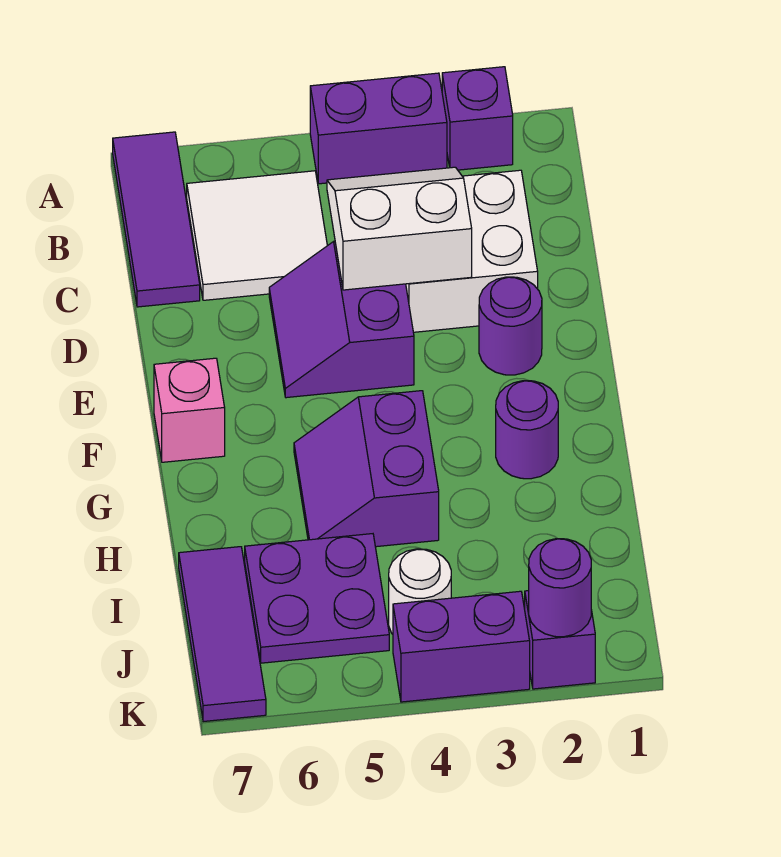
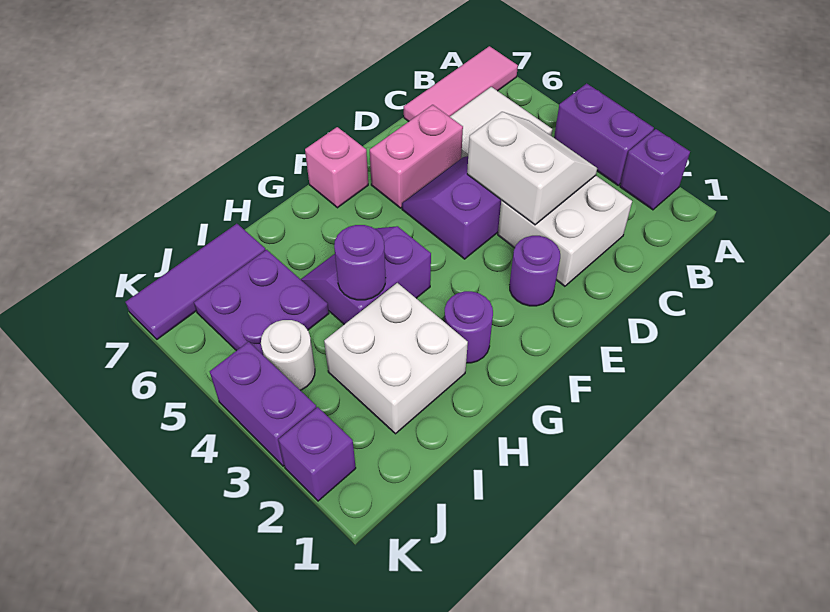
purple tile A7:C7 level 1 -> pink tile A7:C7 level 1
none -> pink brick D6:E6 level 1
none -> white brick H2:I3 level 1
purple round brick K2 level 2 -> purple round brick H4 level 2

